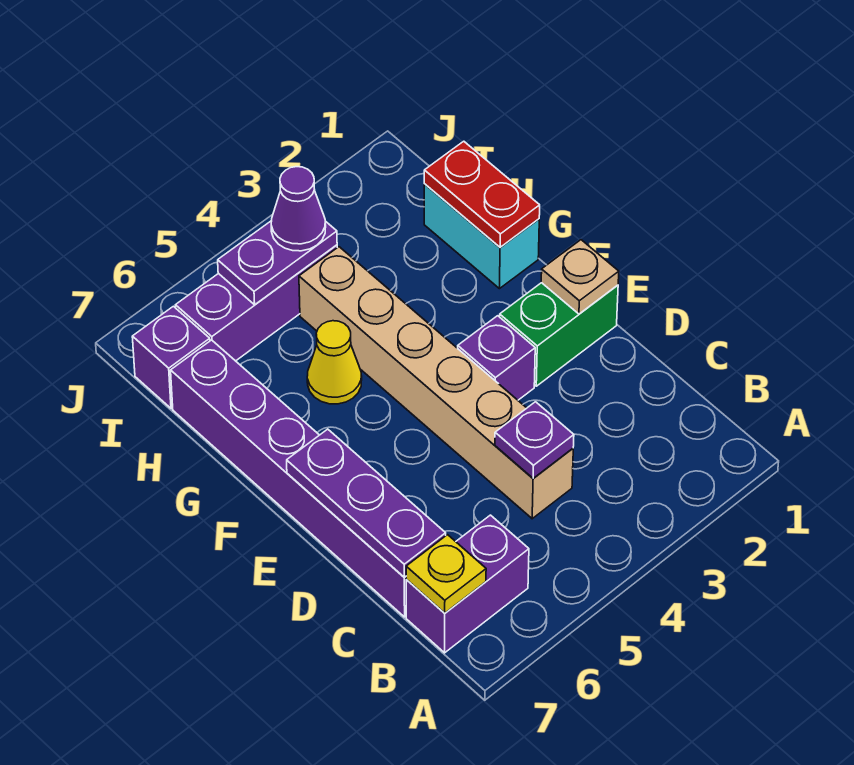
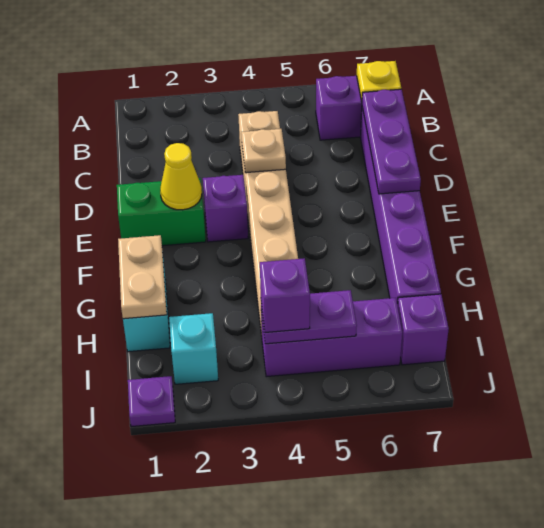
purple plate C4 level 2 -> purple plate J1 level 1
tan plate E1 level 2 -> tan plate D4 level 2
red plate G1:H1 level 2 -> tan plate G1:H1 level 2
yellow cone G5 level 1 -> yellow cone E2 level 2
none -> cyan brick I2 level 1
purple cone I4 level 3 -> purple brick I4 level 3

